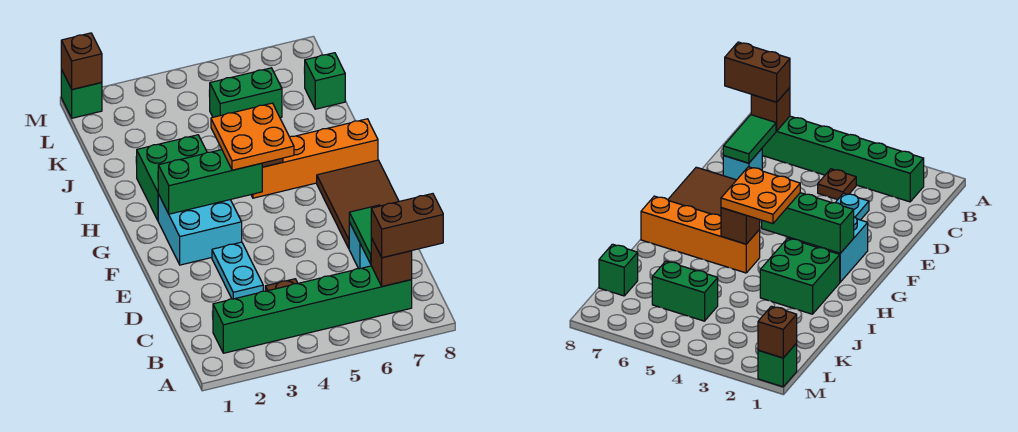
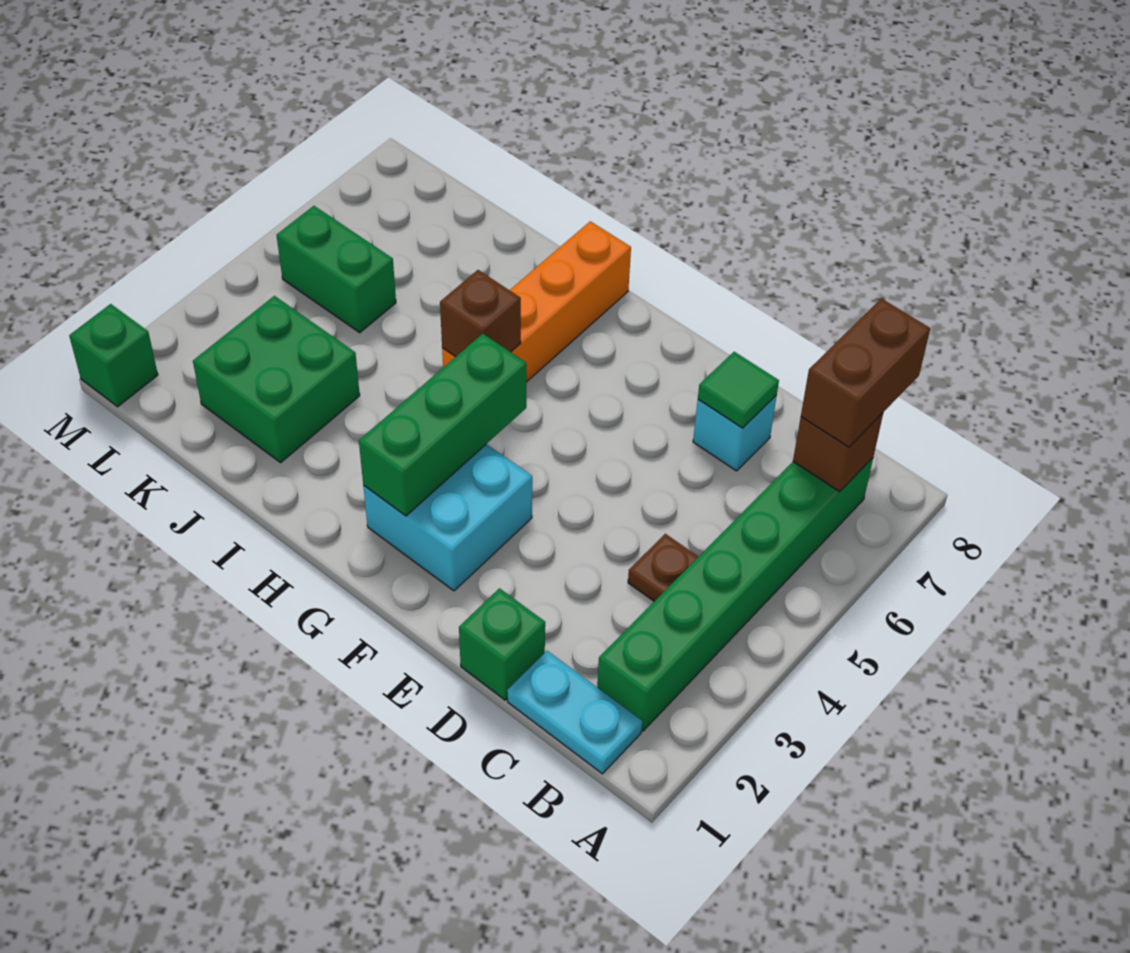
green tile C7:D7 level 2 -> green tile D7 level 2
cyan plate D3:E3 level 1 -> cyan plate B1:C1 level 1
brown tile E7:G8 level 1 -> none
orange plate G4:H5 level 3 -> none
green brick H2:I3 level 1 -> green brick J2:K3 level 1
green brick K5:K6 level 1 -> green brick K5:L5 level 1
green brick K8 level 1 -> green brick D1 level 1
brown brick M1 level 2 -> none

